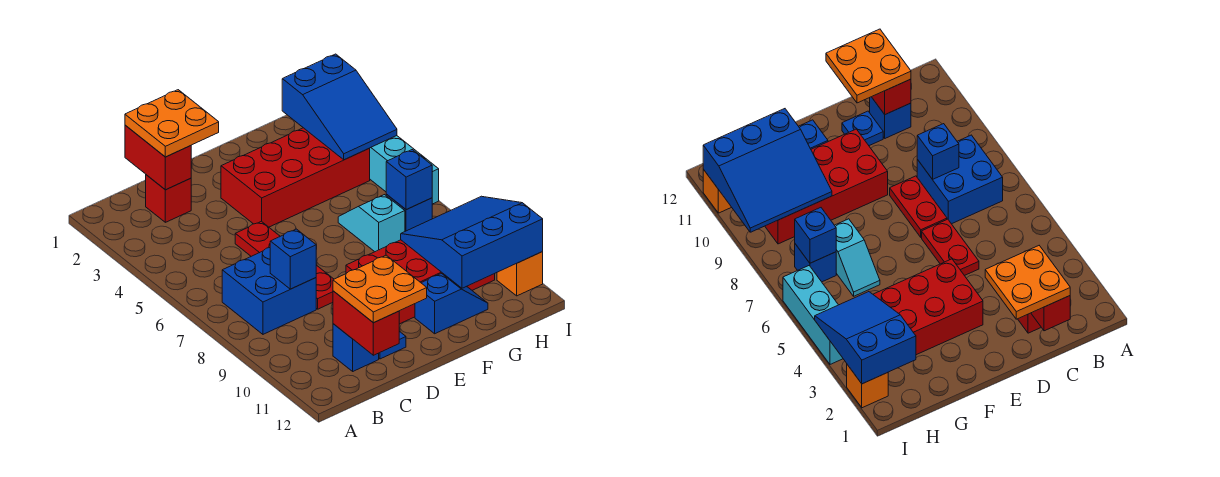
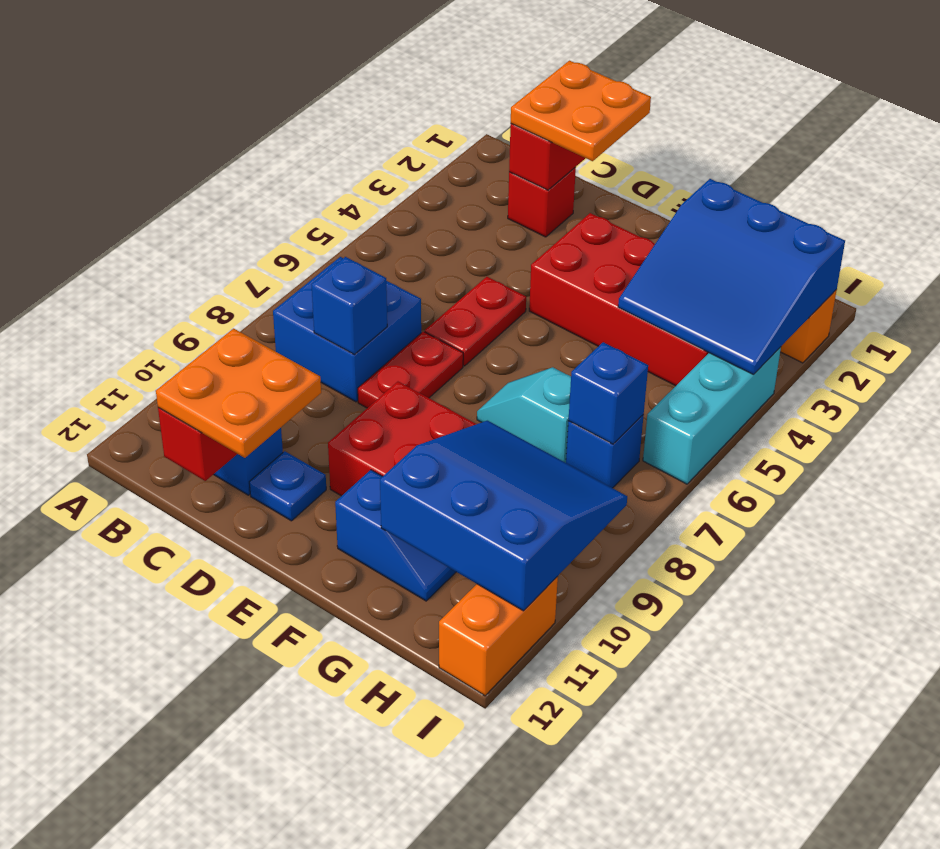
cyan slope G6:G7 level 1 top 7 -> cyan slope F7:G7 level 1 top G
blue slope H2:I4 level 2 top 2 -> blue slope G2:I4 level 2 top 2
orange brick I11 level 1 -> orange brick I11:I12 level 1

